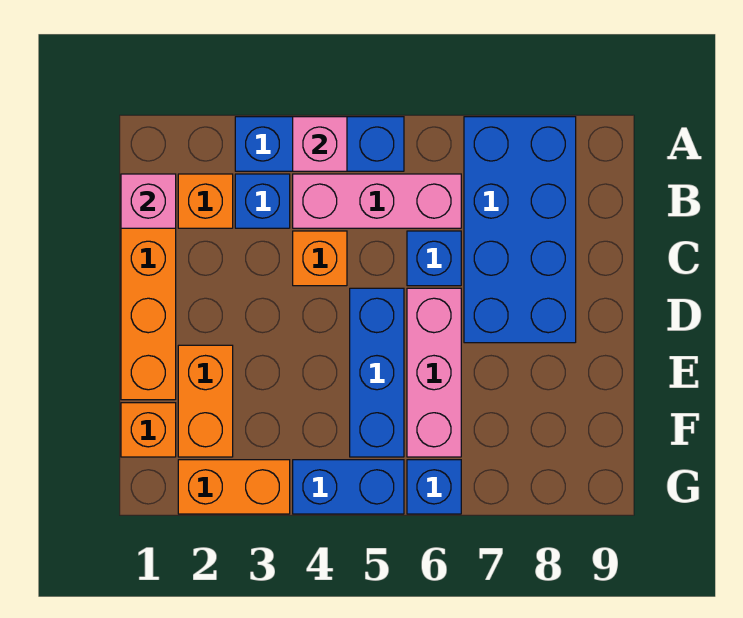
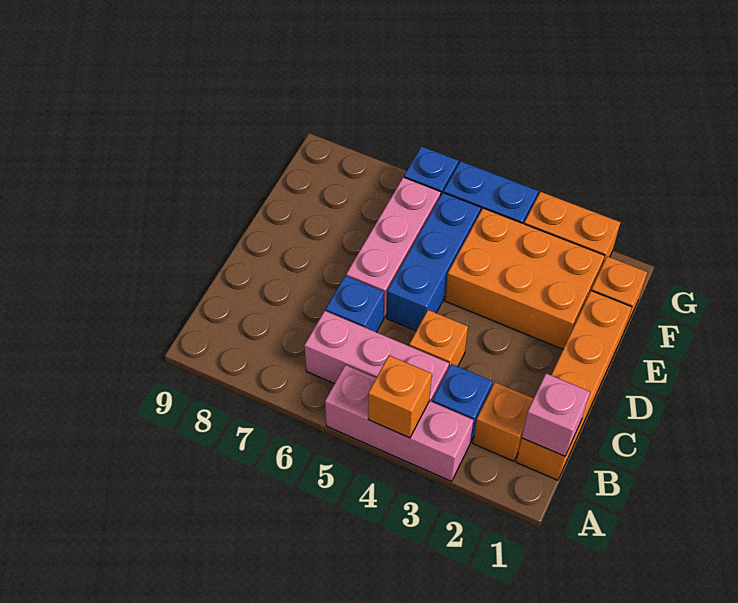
blue brick A3:A5 level 1 -> pink brick A3:A5 level 1
pink brick A4 level 2 -> orange brick A4 level 2
blue brick A7:D8 level 1 -> none
orange brick E2:F2 level 1 -> orange brick E2:F4 level 1

